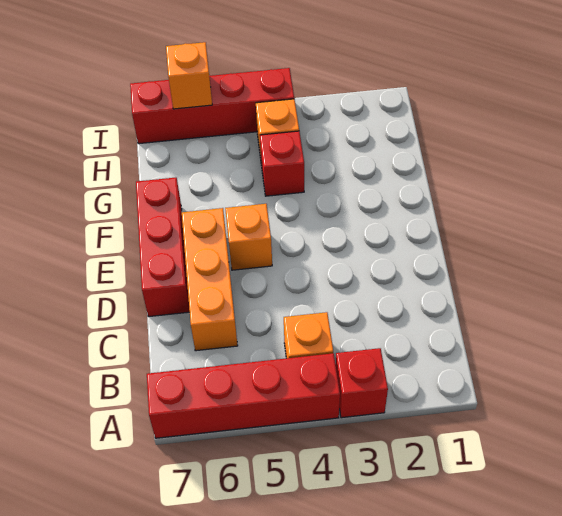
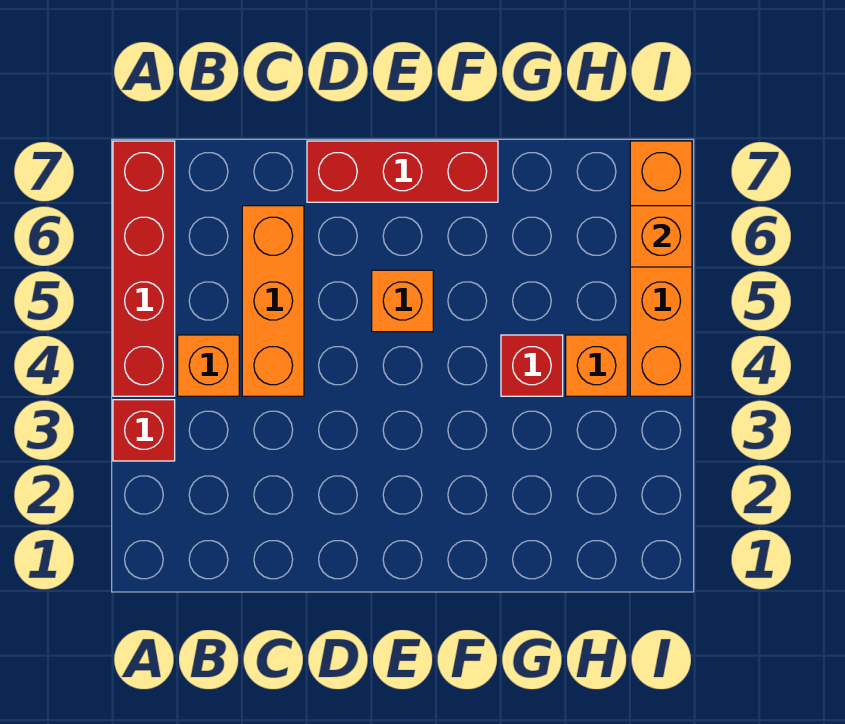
orange brick C6:E6 level 1 -> orange brick C4:C6 level 1
red brick I4:I7 level 1 -> orange brick I4:I7 level 1

